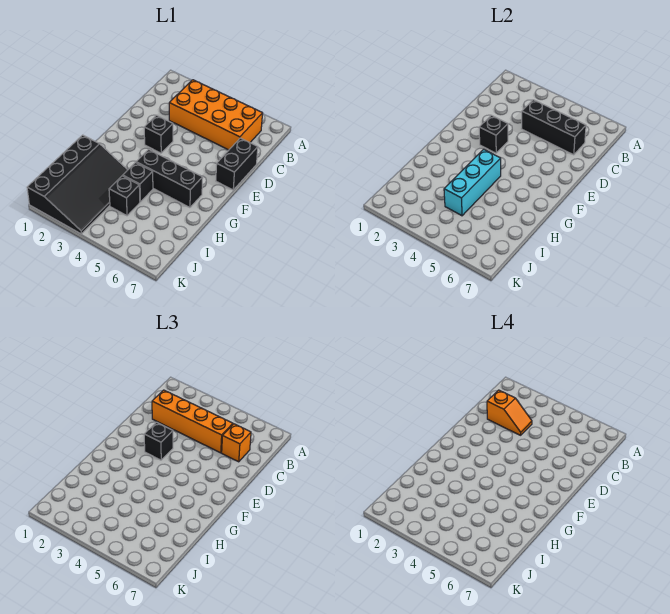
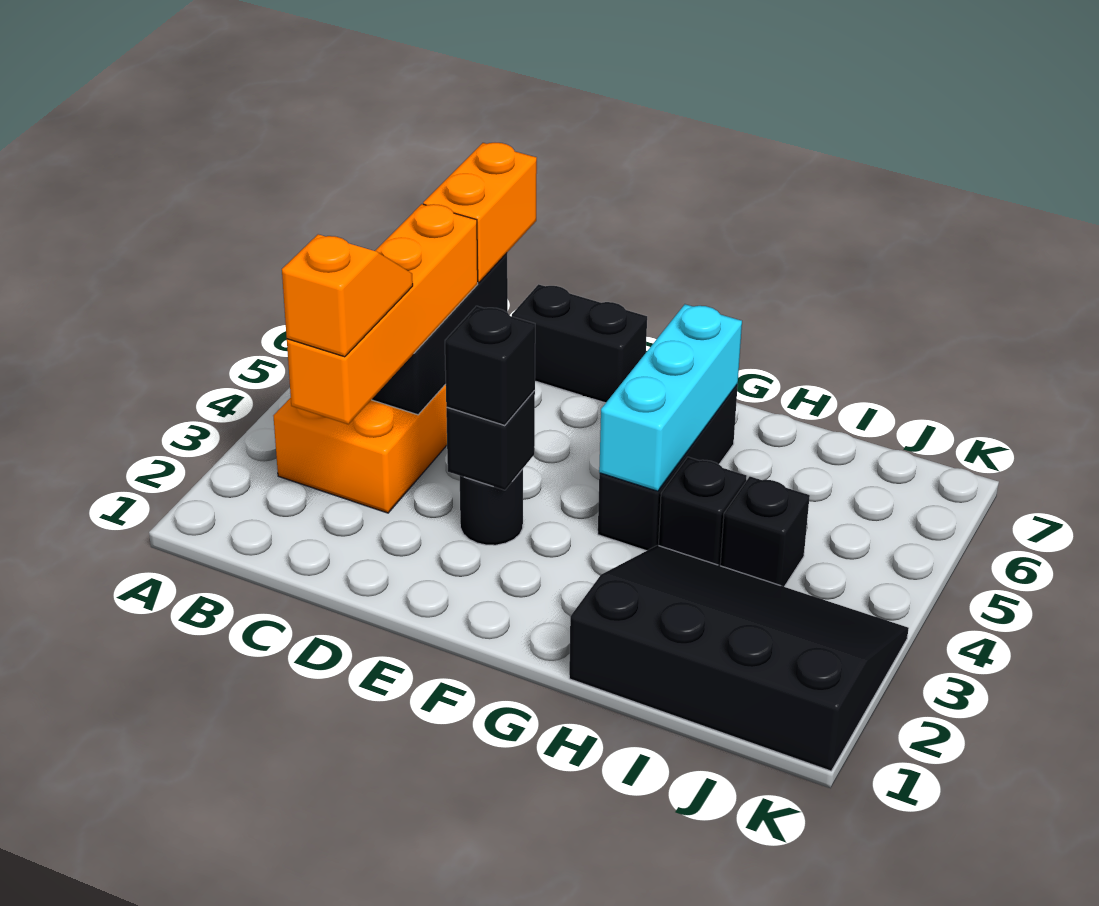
orange brick C6 level 3 -> orange brick C6:C7 level 3
black brick E3 level 1 -> black round brick E3 level 1
cyan brick G4:I4 level 2 -> cyan brick G4:G6 level 2

